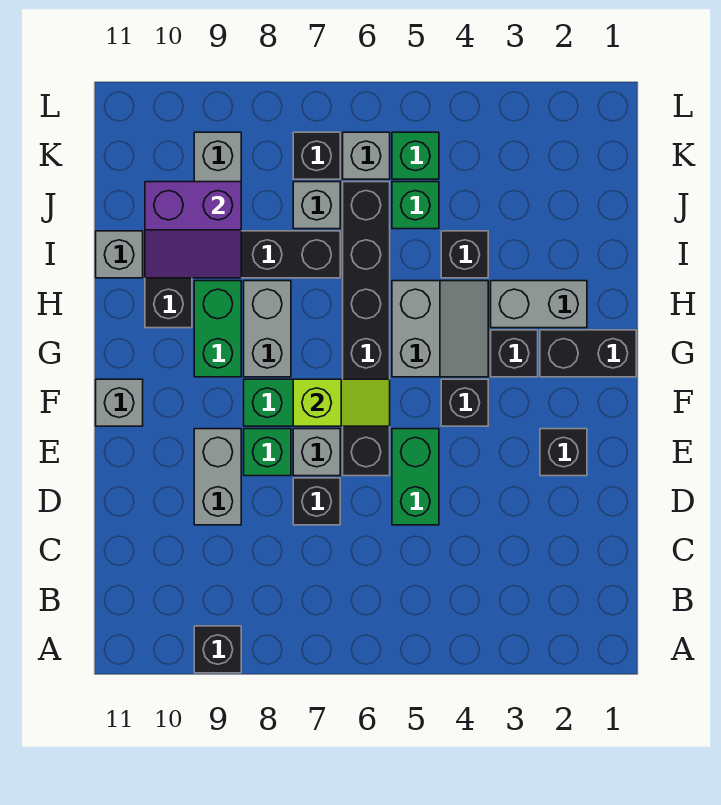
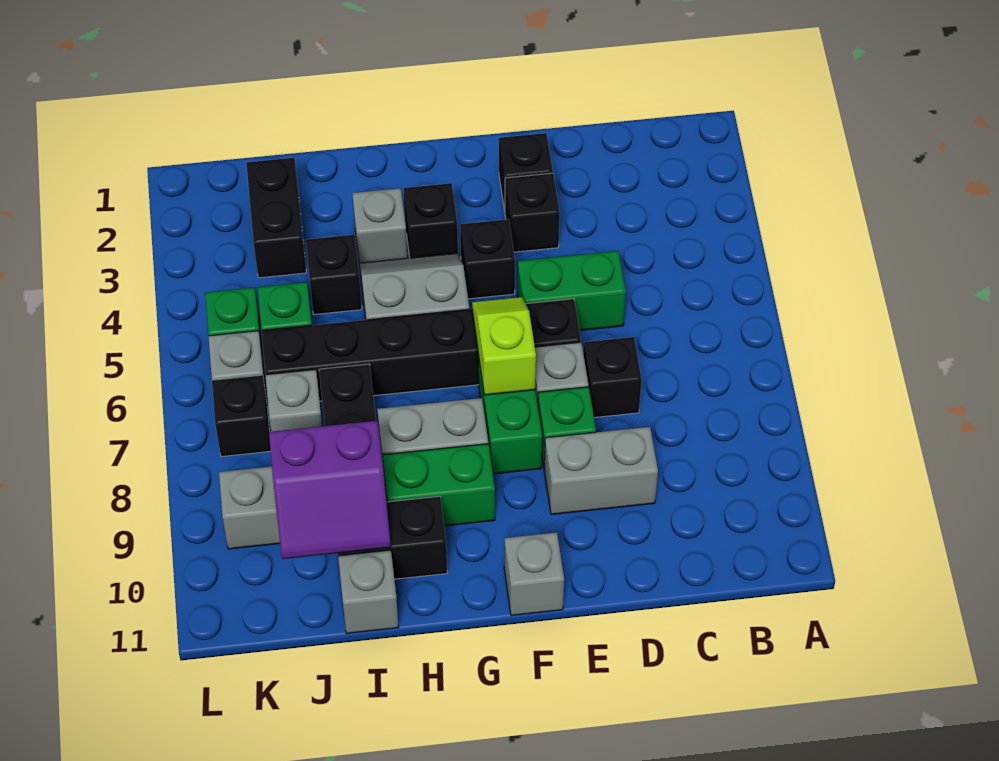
black brick A9 level 1 -> black brick E3 level 1
black brick G1:G2 level 1 -> black brick J2:J3 level 1
grey brick H2:H3 level 1 -> grey brick H3 level 1
purple slope I9:J10 level 2 top J -> purple slope I9:J10 level 2 top 9

